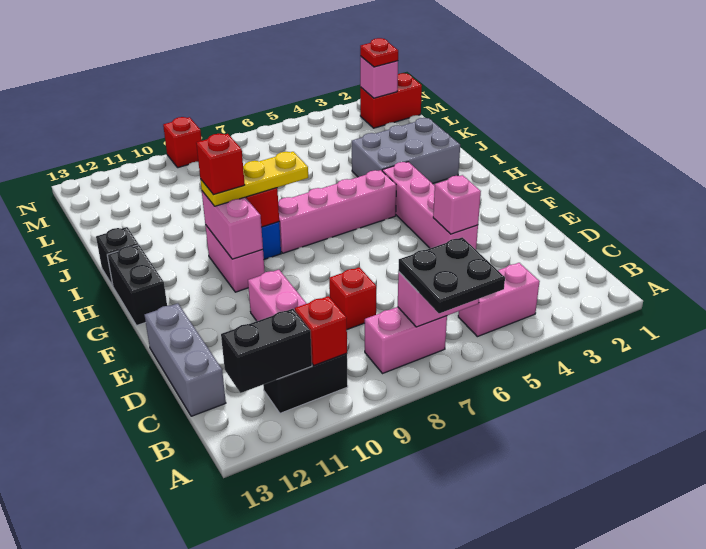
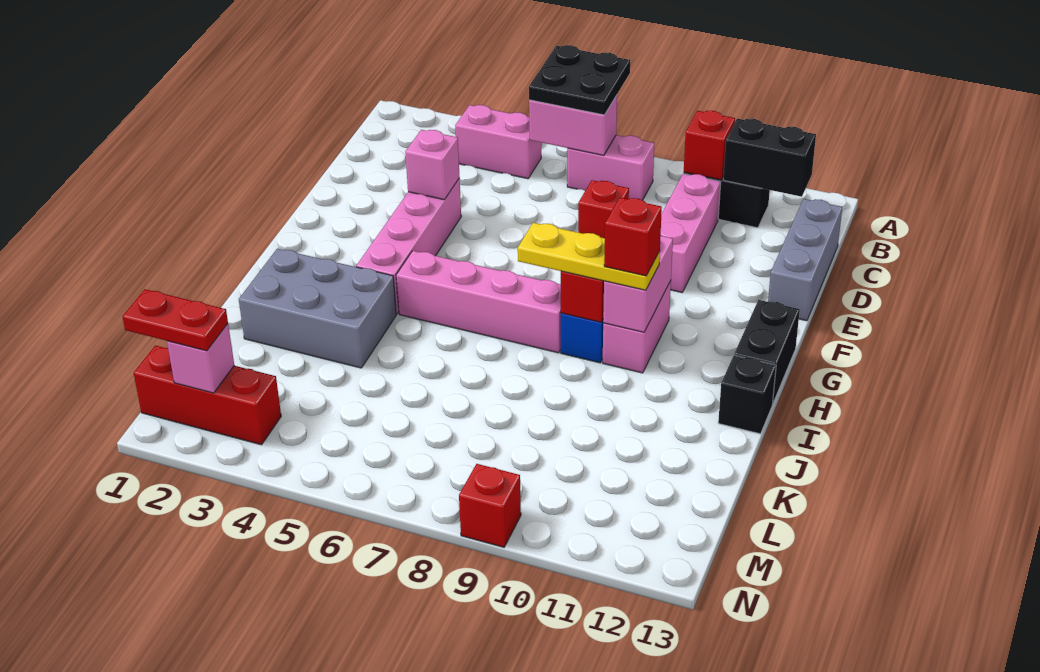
red brick M1:M2 level 1 -> red brick M1:M3 level 1
red plate M2 level 3 -> red plate M1:M2 level 3

